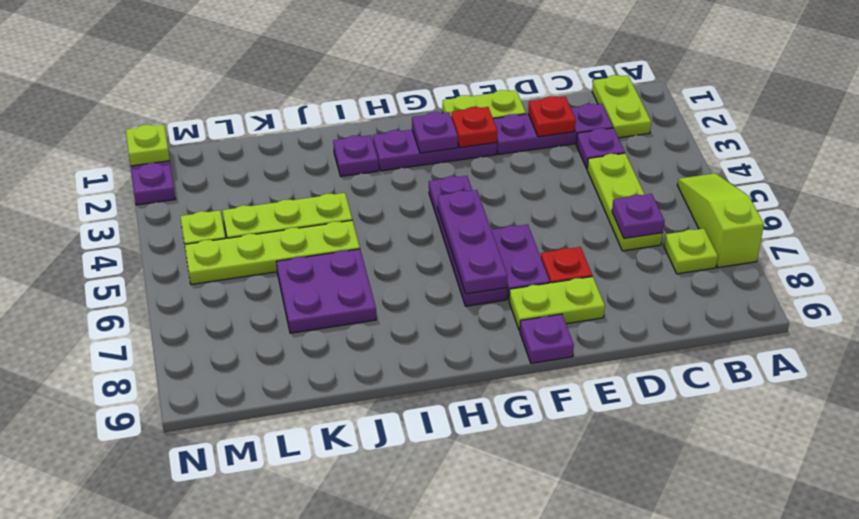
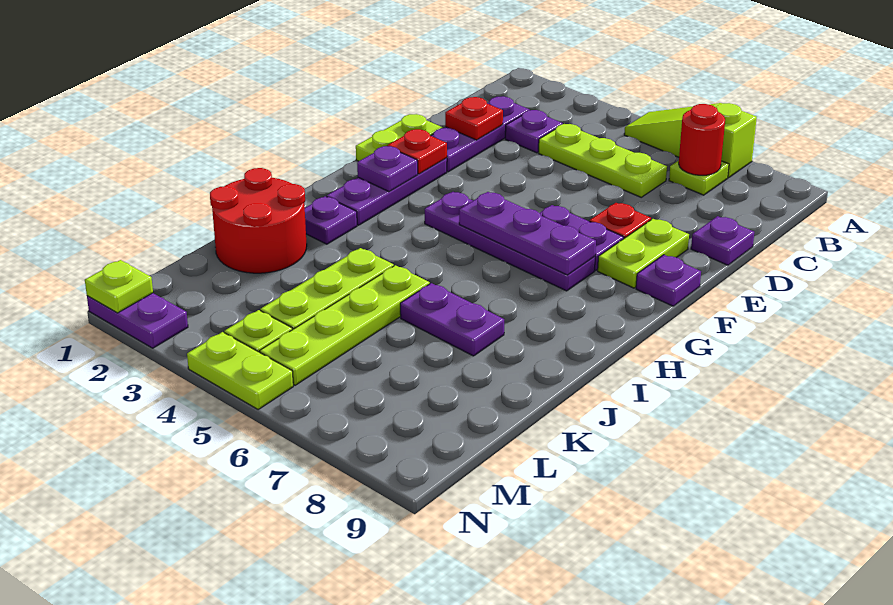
lime plate B1:B2 level 1 -> lime plate N4:N5 level 1
none -> red round brick B7 level 2
purple plate C6 level 2 -> purple plate D9 level 1
none -> red round brick J1:K2 level 1
purple plate J6:K7 level 1 -> purple plate J6:J7 level 1

